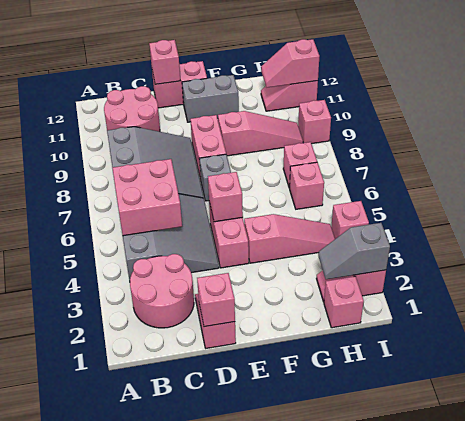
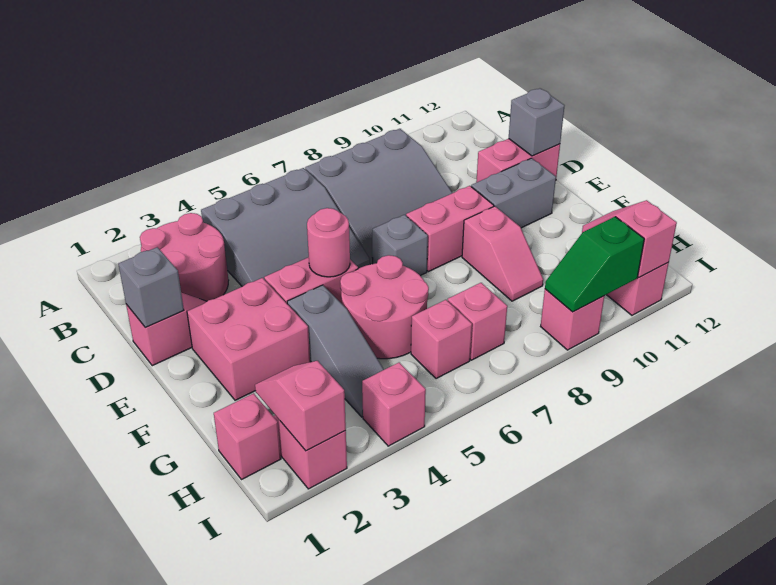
pink brick B5:C6 level 2 -> pink brick E2:F3 level 1
pink round brick B10:C11 level 1 -> pink round brick F5:G6 level 1
pink brick D1 level 2 -> grey brick D1 level 2
pink brick D12:E12 level 1 -> pink brick D11:D12 level 1
pink brick D12 level 2 -> grey brick D12 level 2
pink brick E5 level 2 -> pink round brick E5 level 2
grey brick E11:F11 level 1 -> grey brick E10:E11 level 1
pink slope F4:H4 level 1 top F -> grey slope F4:H4 level 1 top F
pink slope F9:H9 level 1 top F -> pink slope F9:G9 level 1 top F
grey slope H2:I2 level 2 top I -> pink slope H2:I2 level 2 top I
none -> green slope I9:I10 level 2 top 10

